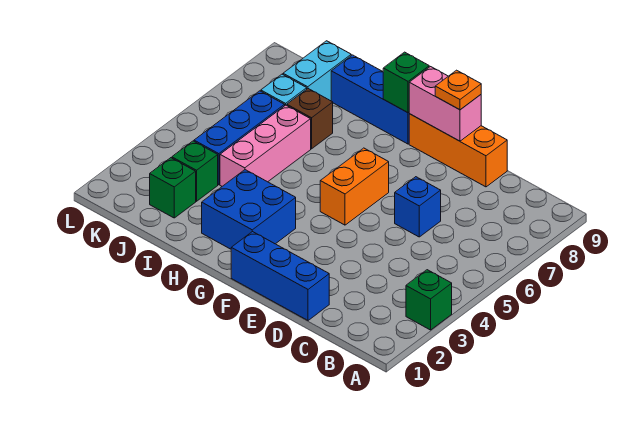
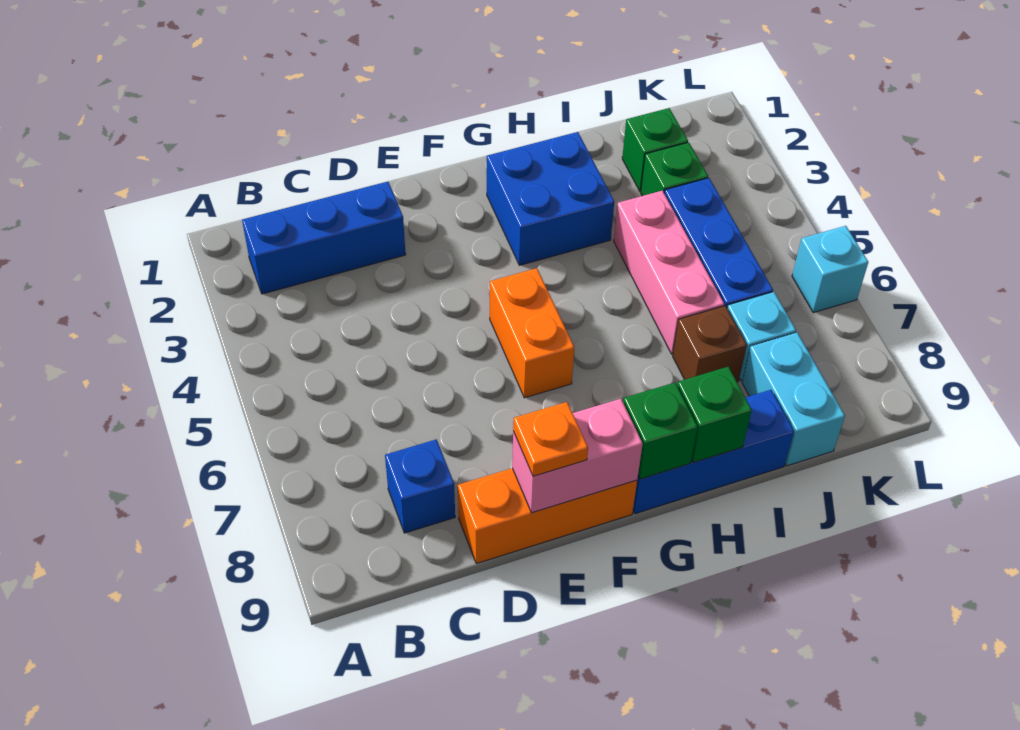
green brick A3 level 1 -> green brick H9 level 2
blue brick D1:F1 level 1 -> blue brick B2:D2 level 1
blue brick D6 level 1 -> blue brick C8 level 1
none -> cyan brick L6 level 1

